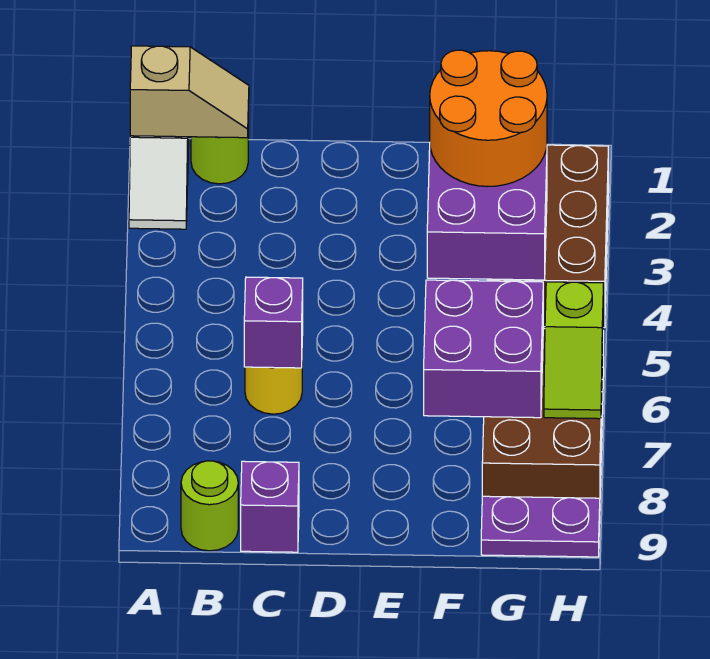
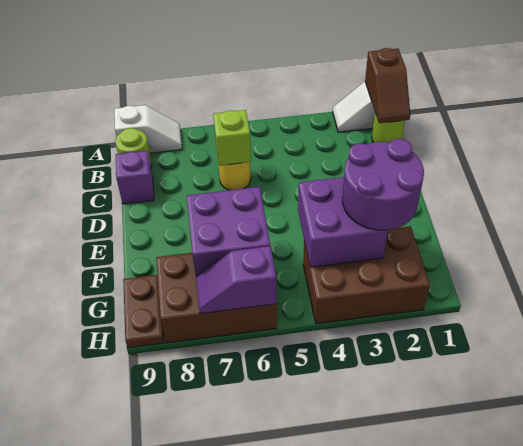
tan slope A1:B1 level 2 top A -> brown slope A1:B1 level 2 top A
none -> white slope A8:A9 level 1 top 9
purple brick C6 level 2 -> lime brick C6 level 2
orange round brick F2:G3 level 3 -> purple round brick F2:G3 level 3
purple plate G9:H9 level 1 -> brown plate G9:H9 level 1
lime slope H6:H7 level 2 top 6 -> purple slope H6:H7 level 2 top 6

